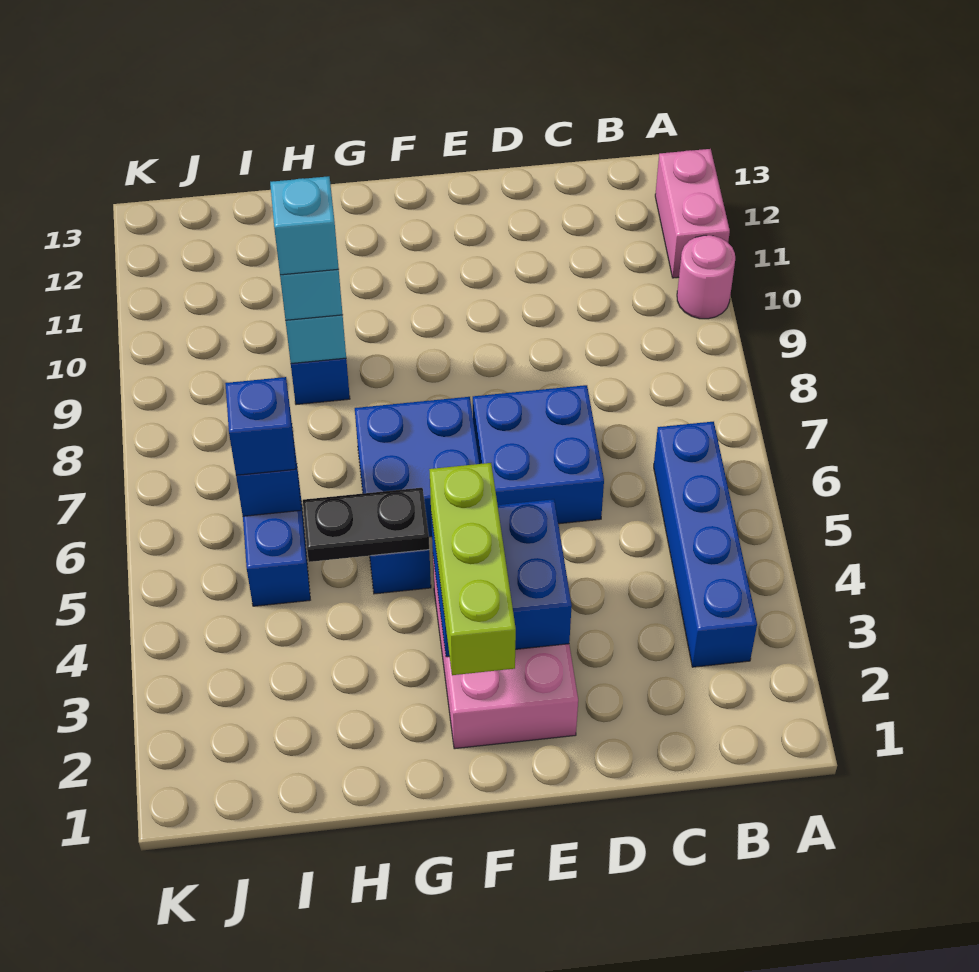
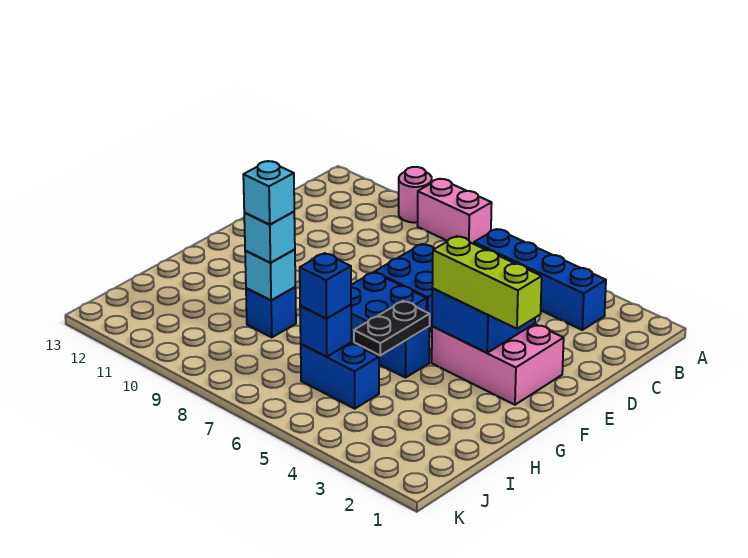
pink brick A11:A12 level 1 -> pink brick A8:A9 level 1

